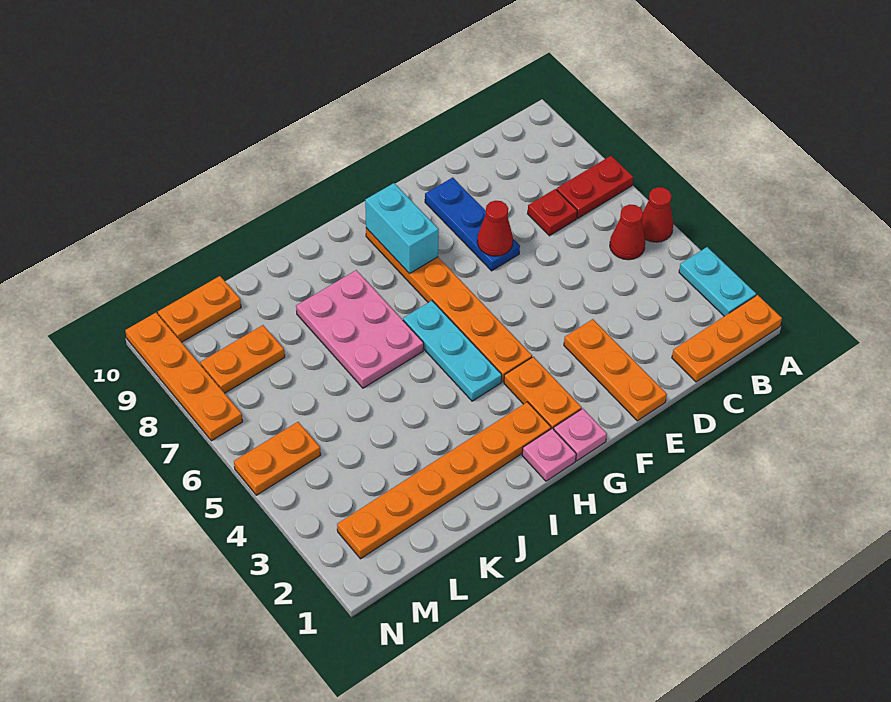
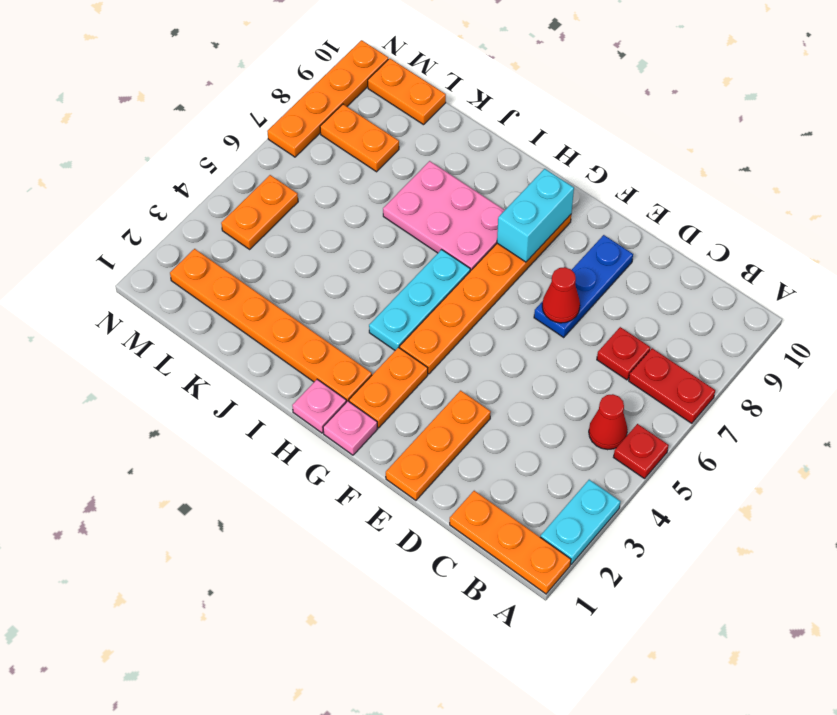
red cone A5 level 1 -> red plate A5 level 1
pink plate I6:J8 level 1 -> pink plate H7:J8 level 1
orange plate M5:N5 level 1 -> orange plate M4:M5 level 1

